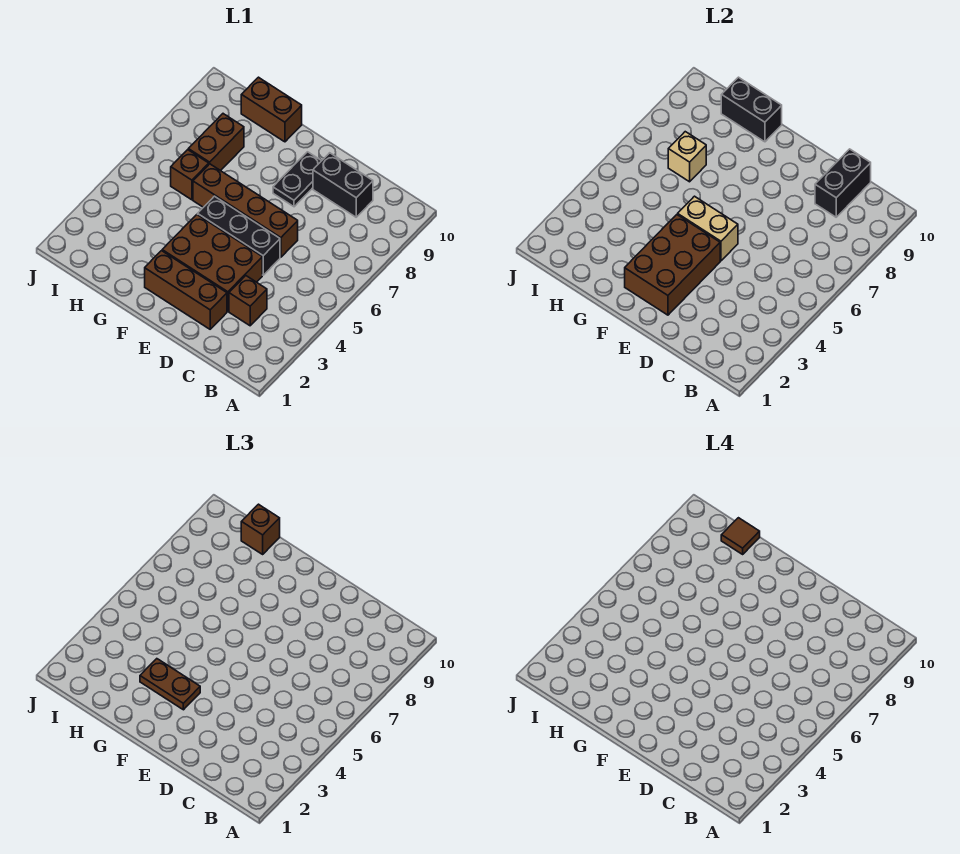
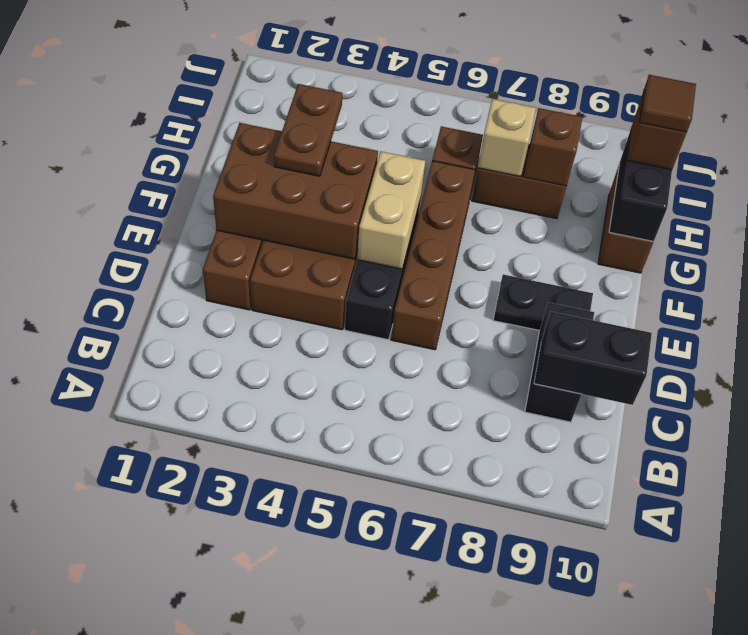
brown brick C3 level 1 -> brown brick H8 level 2

